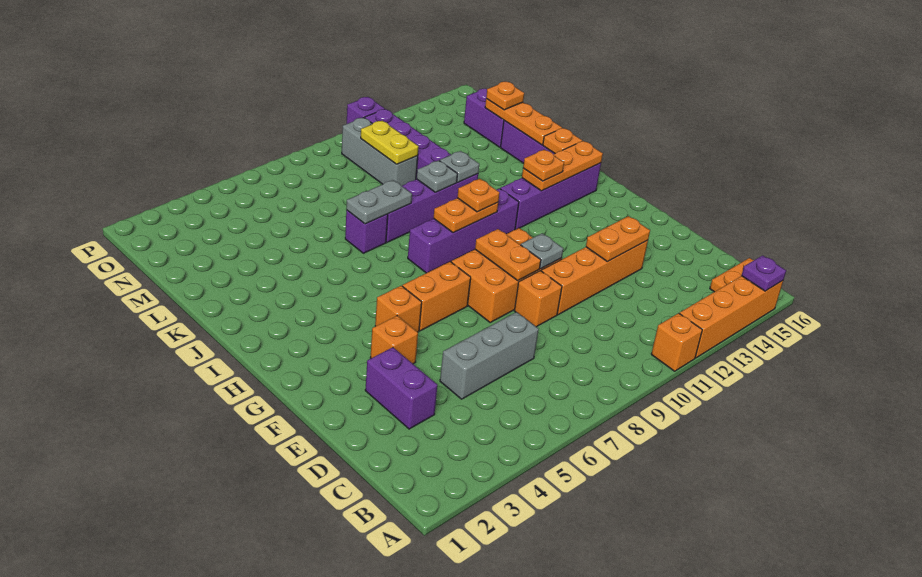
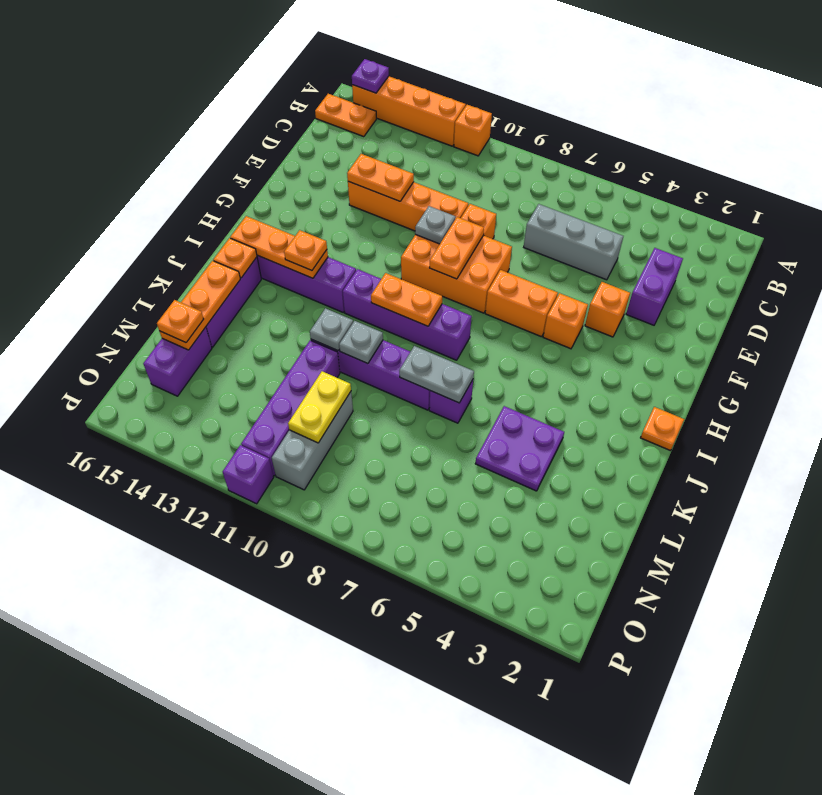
orange plate I10 level 3 -> orange plate I1 level 1
none -> purple plate K4:L5 level 1

